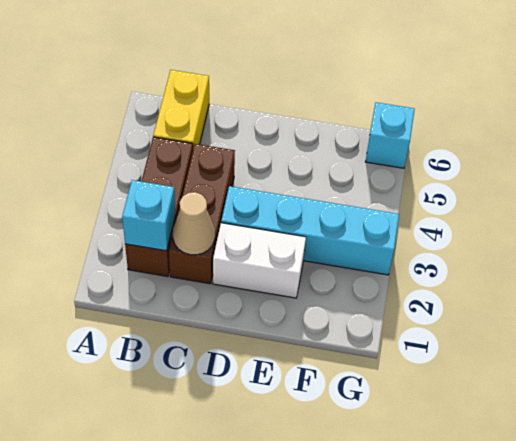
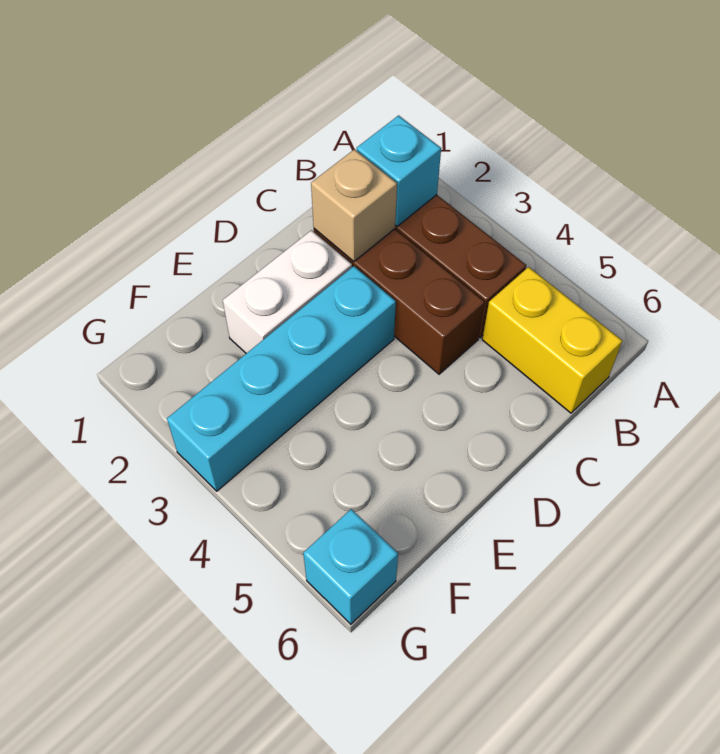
tan cone C2 level 2 -> tan brick C2 level 2

